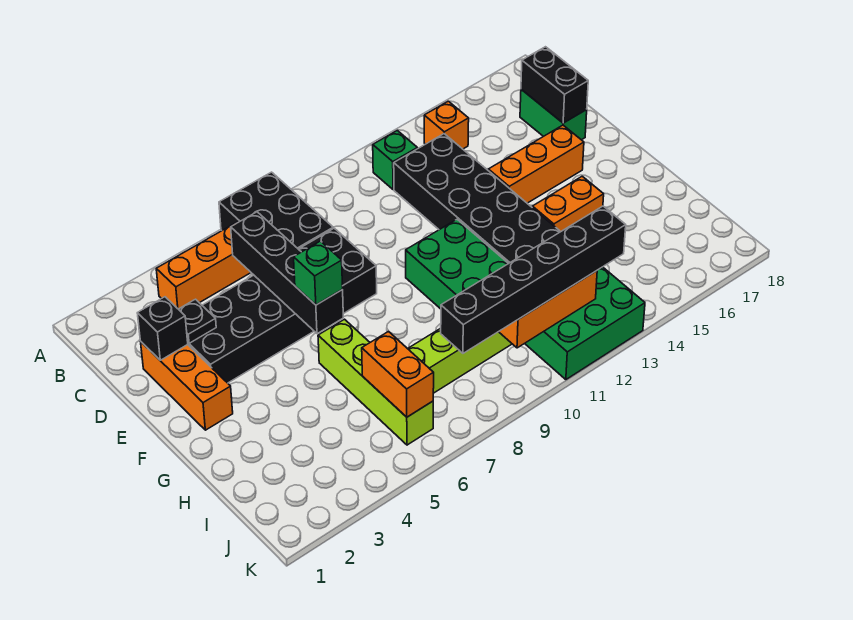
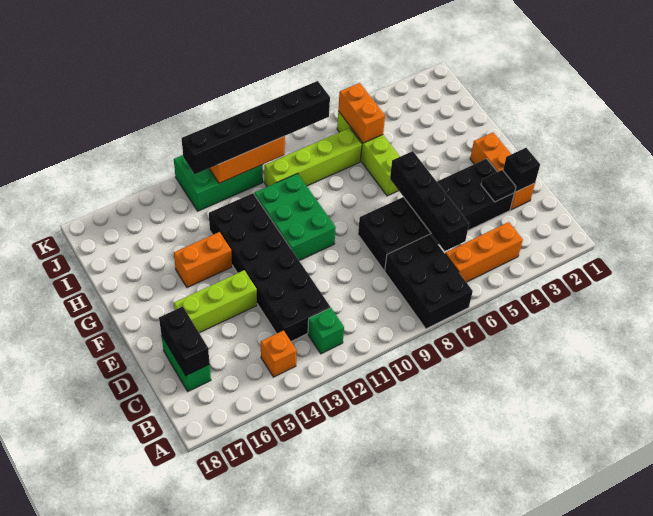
orange brick E14:E16 level 1 -> lime brick E14:E16 level 1
green brick F6 level 3 -> none

